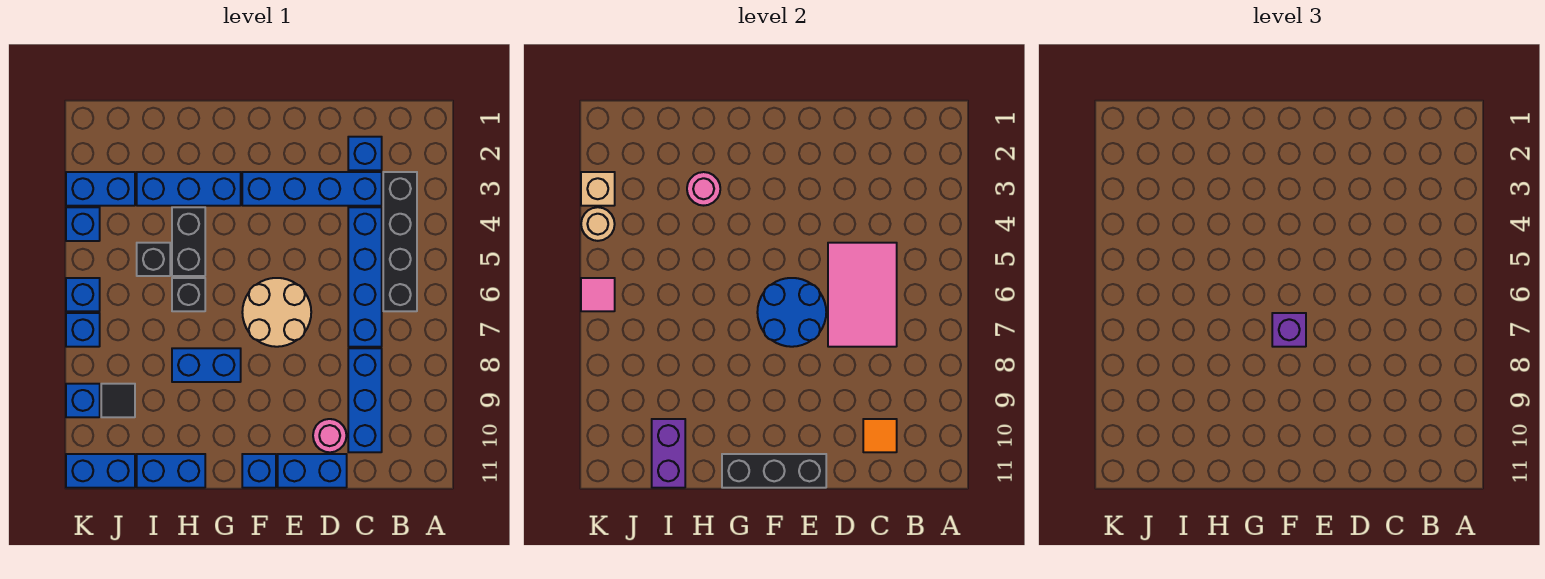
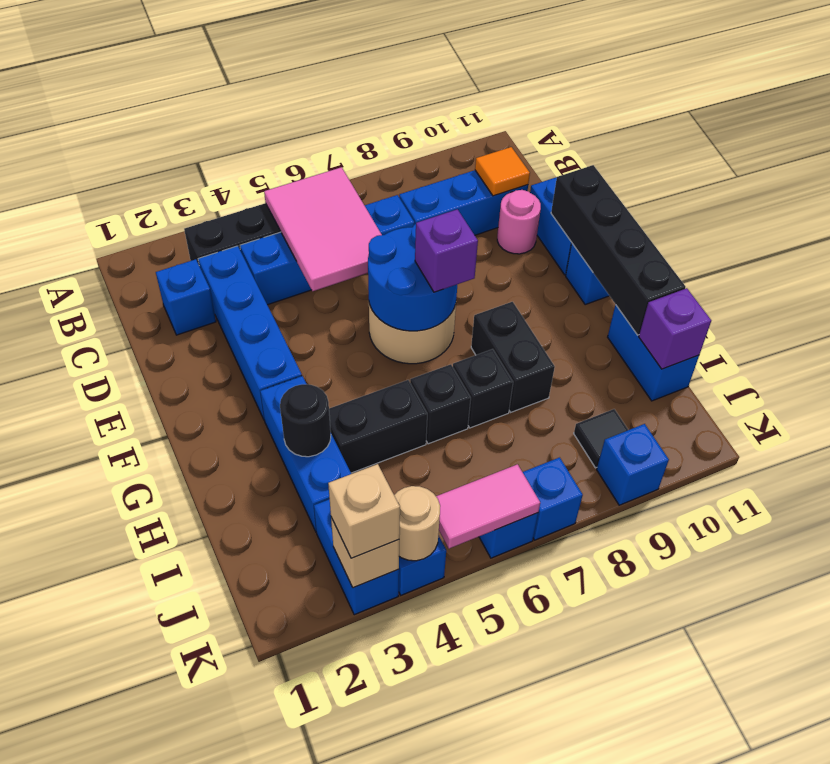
pink tile C5:D7 level 2 -> pink tile B5:D6 level 2
black brick E11:G11 level 2 -> black brick E11:H11 level 2
blue brick G8:H8 level 1 -> black brick G8:H8 level 1
pink round brick H3 level 2 -> black round brick H3 level 2
black brick I5 level 1 -> black brick H7 level 1
purple brick I10:I11 level 2 -> purple brick I11 level 2
blue brick J11:K11 level 1 -> none
none -> tan brick K3 level 3
pink tile K6 level 2 -> pink tile K5:K6 level 2

